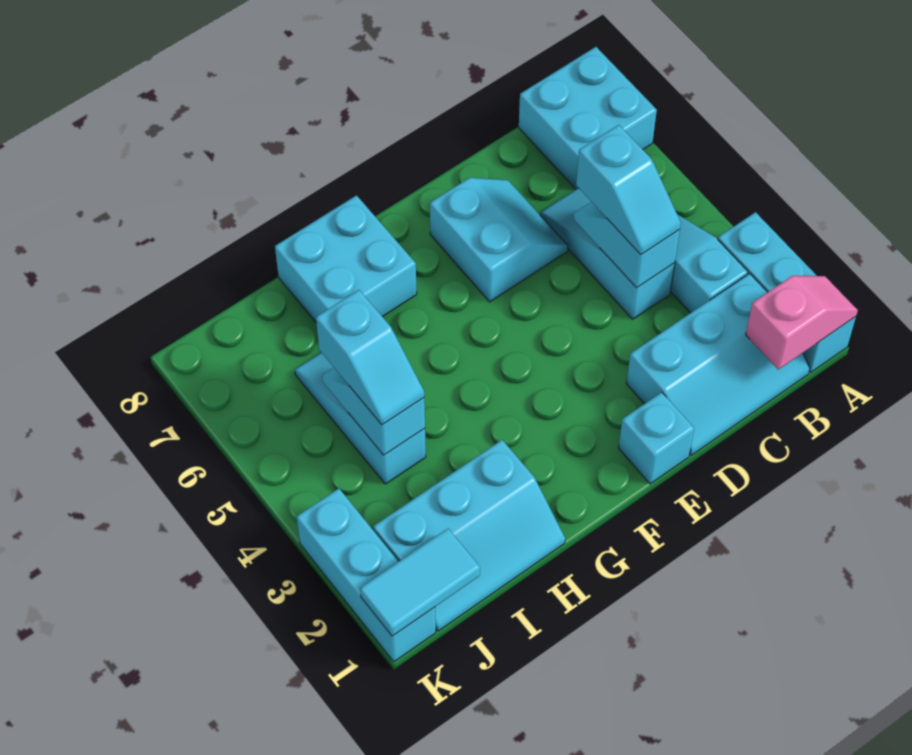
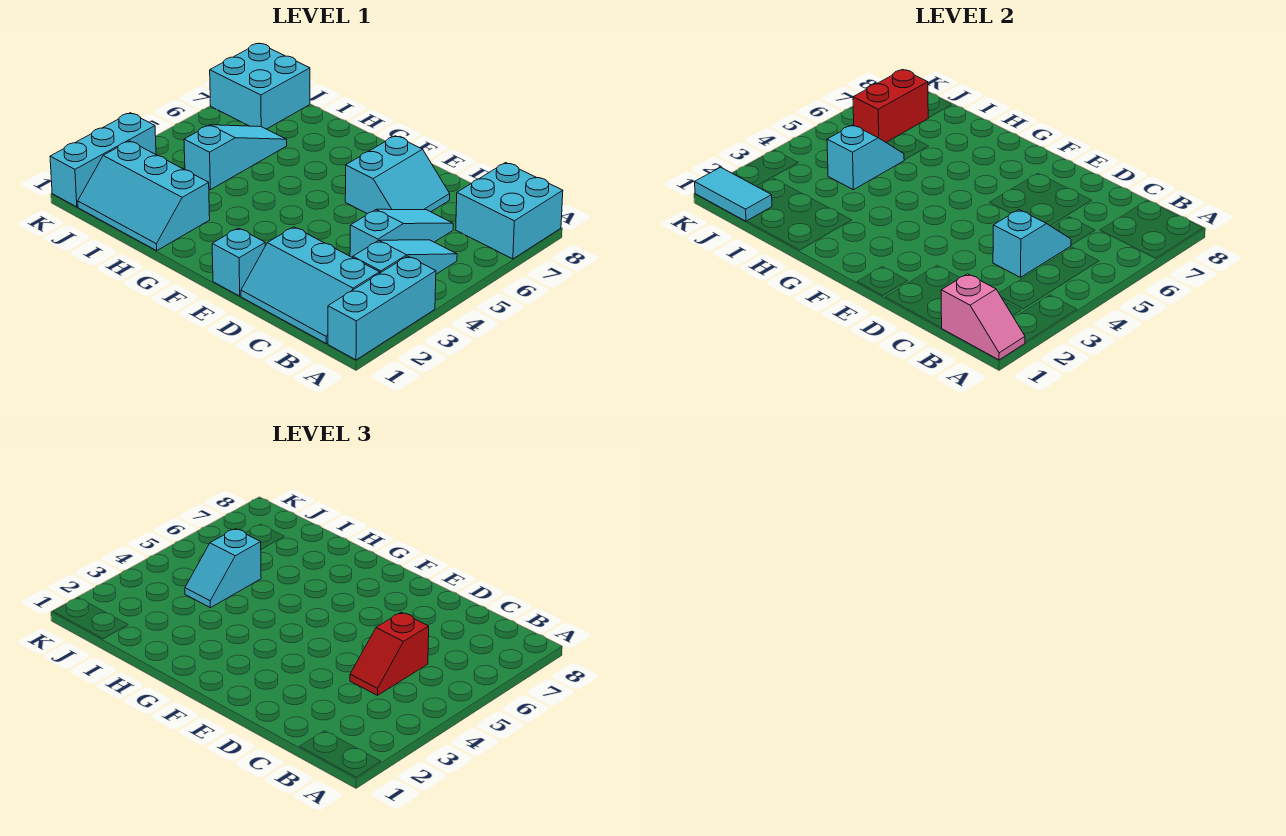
cyan slope C4:C5 level 3 top 5 -> red slope C4:C5 level 3 top 5
cyan brick G7:H8 level 1 -> cyan brick J7:K8 level 1
none -> red brick J6:J7 level 2

